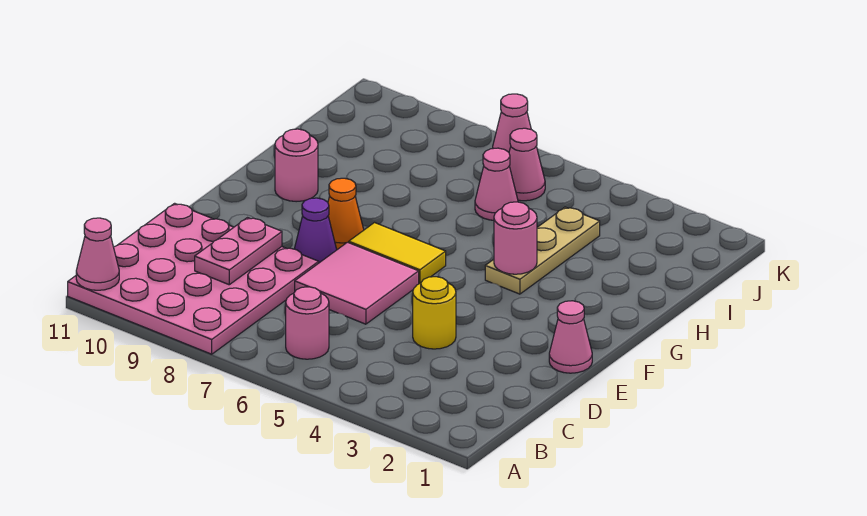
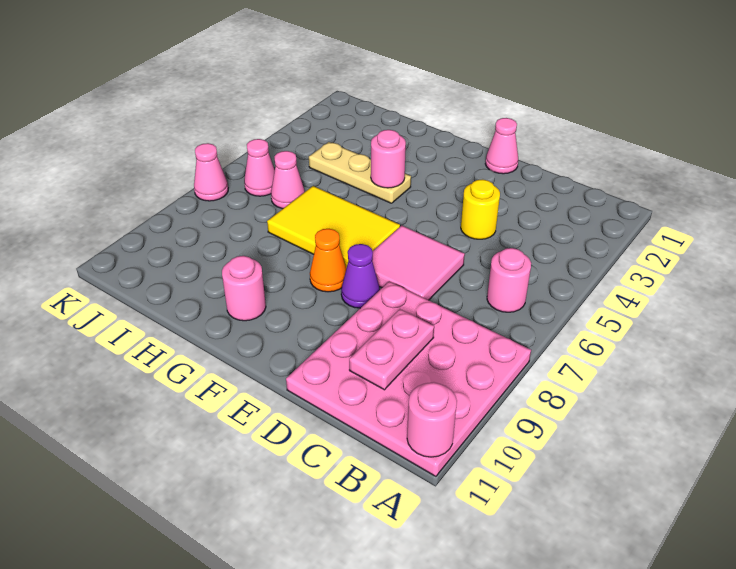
pink cone A11 level 2 -> pink round brick A11 level 2
pink plate C9:D9 level 2 -> pink plate C9:C10 level 2
yellow tile F6:F7 level 1 -> yellow tile F6:H7 level 1

